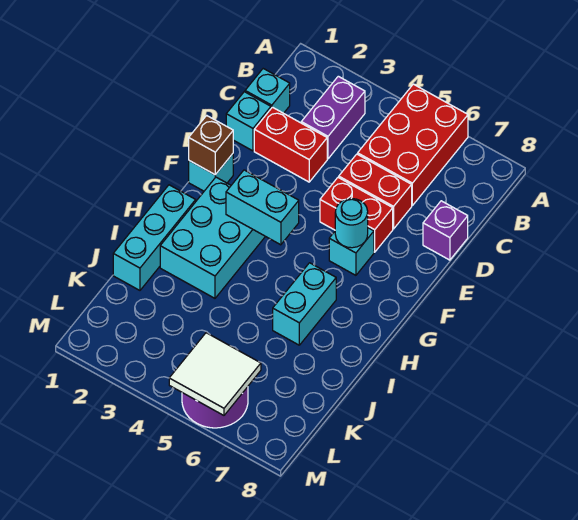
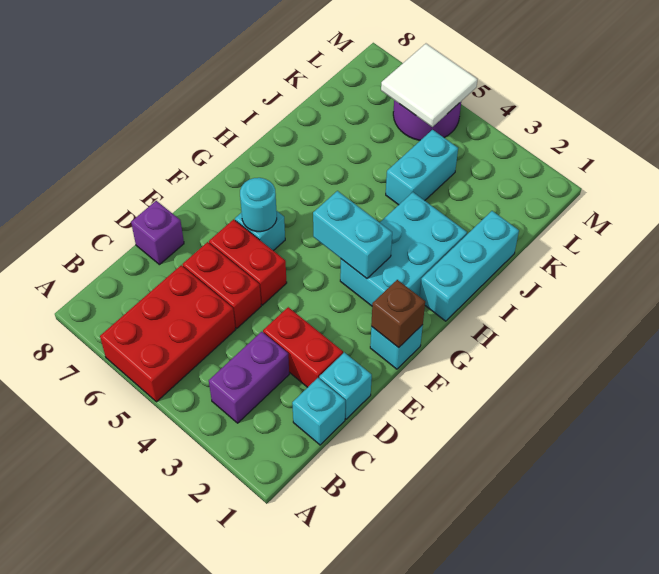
cyan brick H6:I6 level 1 -> cyan brick J4:K4 level 1

